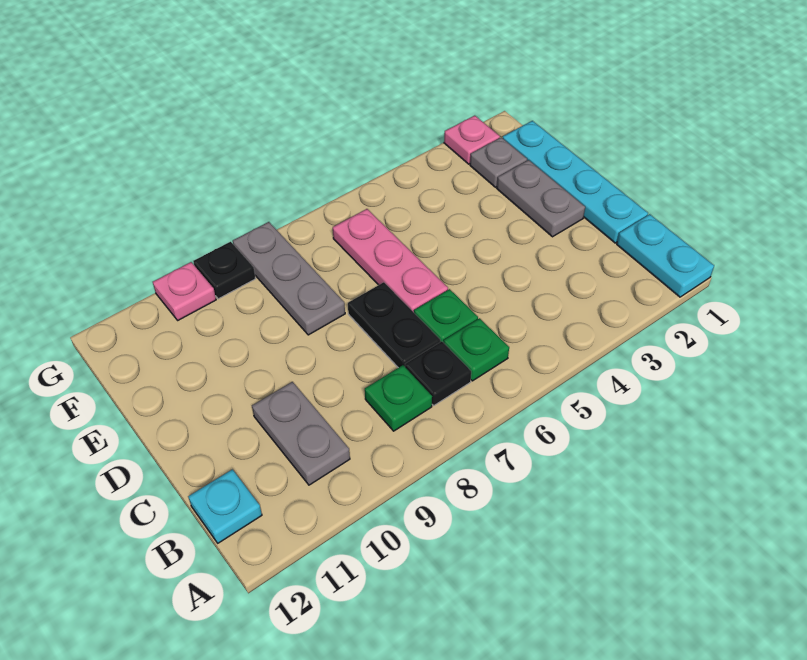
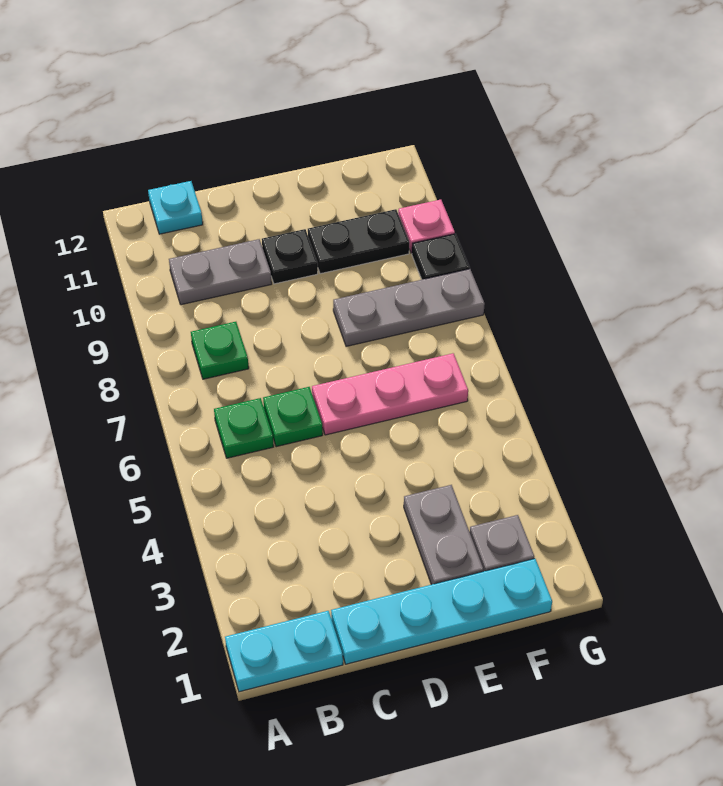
black plate B7 level 1 -> black plate D10 level 1
black plate C7:D7 level 1 -> black plate E10:F10 level 1
grey plate D2:E2 level 1 -> grey plate E2:E3 level 1
pink plate G2 level 1 -> none

